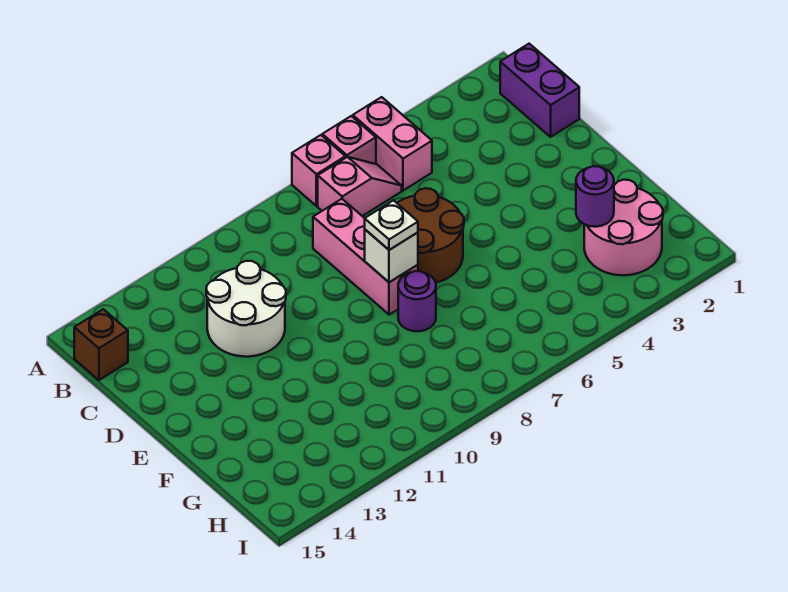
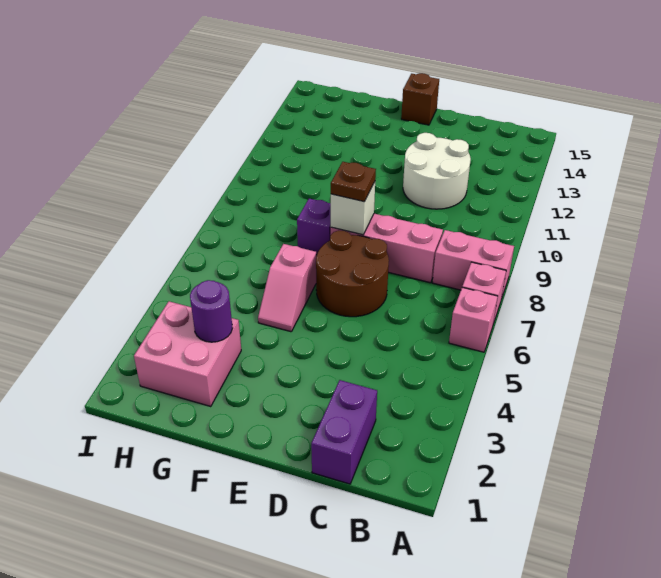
pink brick A5:B5 level 1 -> pink brick A8:B8 level 1
purple brick B1:C1 level 1 -> purple brick C1:C2 level 1
pink slope B6:B7 level 1 top 7 -> pink slope F5:F6 level 1 top 6
brown brick B15 level 1 -> brown brick E15 level 1
white plate E8 level 3 -> brown plate E8 level 3
purple round brick F8 level 1 -> purple brick F8 level 1
pink round brick G2:H3 level 1 -> pink brick G2:H3 level 1

